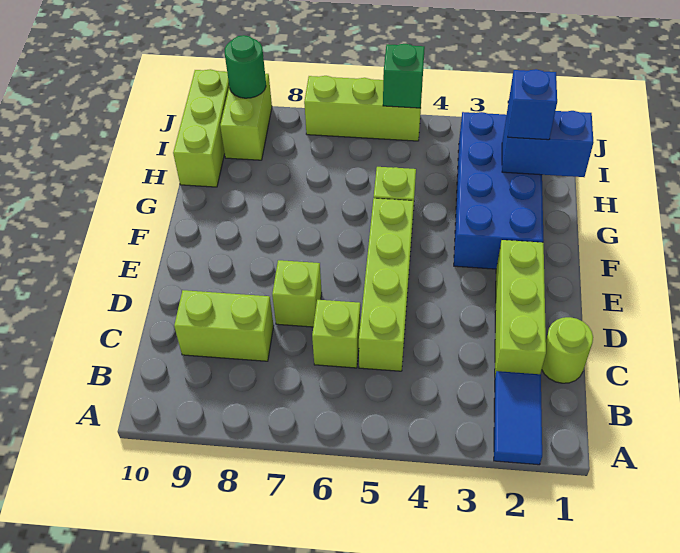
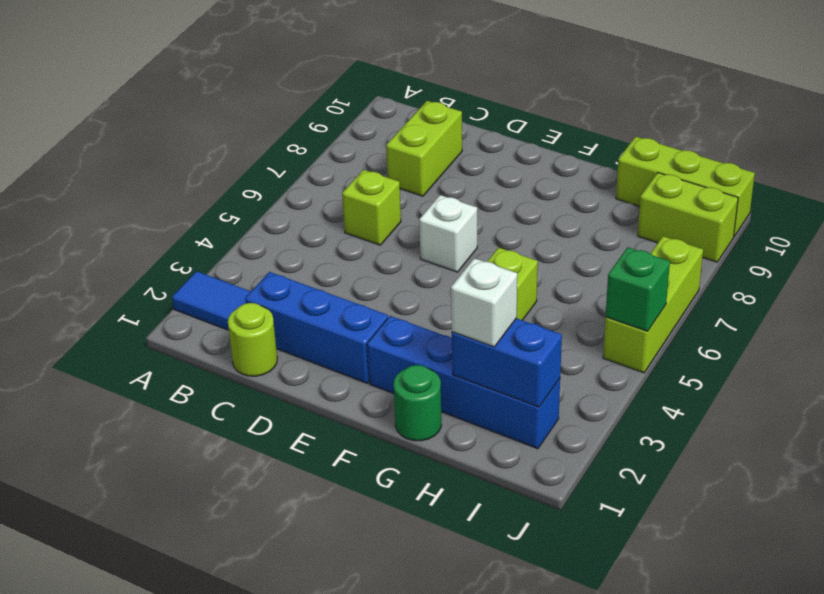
lime brick C2:E2 level 1 -> blue brick C2:E2 level 1
lime brick C5:F5 level 1 -> none
lime brick D7 level 1 -> none
none -> white brick E6 level 1
blue brick F2:I3 level 1 -> blue brick F2:I2 level 1
blue brick H1:H2 level 2 -> blue brick H2:I2 level 2
blue brick H2 level 3 -> white brick H2 level 3
green round brick J9 level 2 -> green round brick G1 level 1

